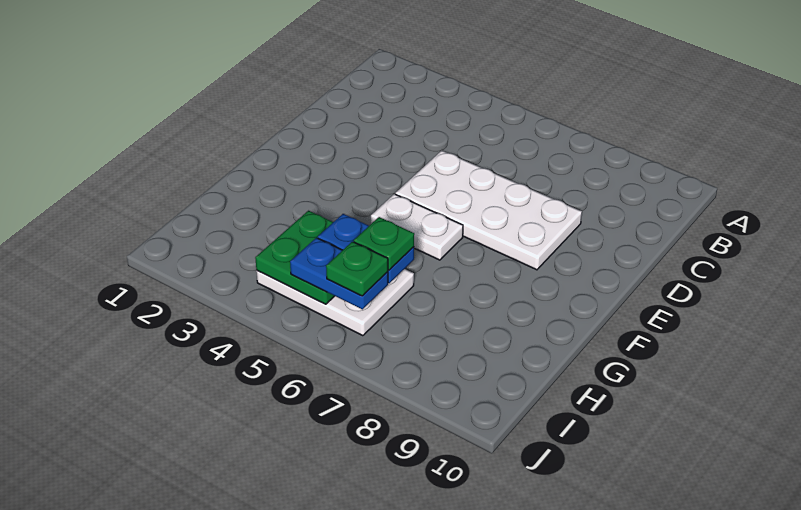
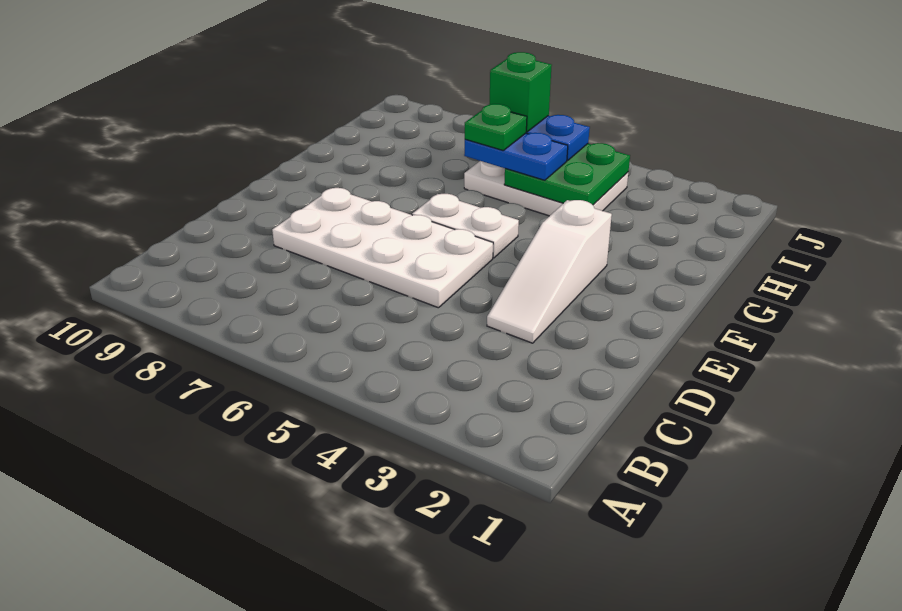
none -> white slope D3:F3 level 1 top F
green plate I6 level 4 -> green brick I6 level 4

